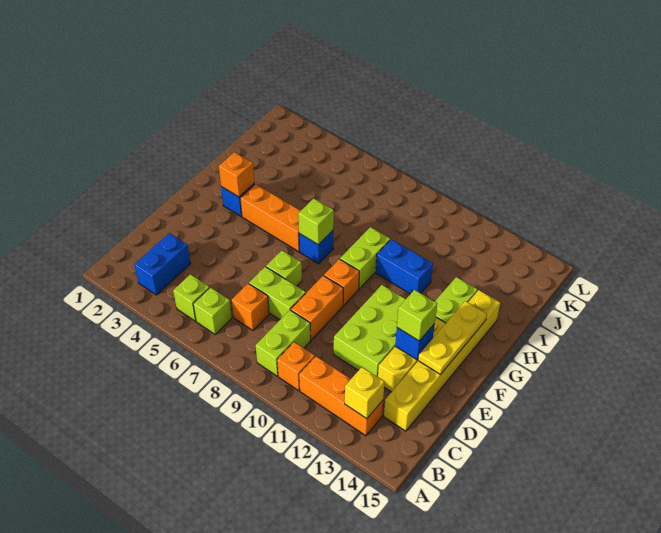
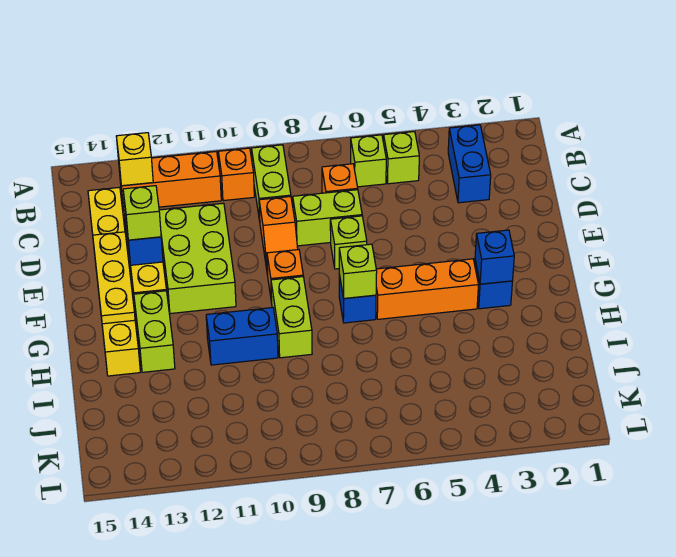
orange brick D9:E9 level 1 -> orange slope D9:E9 level 1 top D
orange brick G3 level 2 -> blue brick G3 level 2

